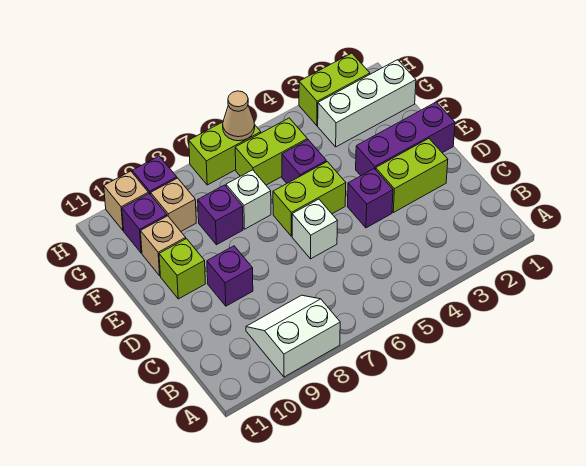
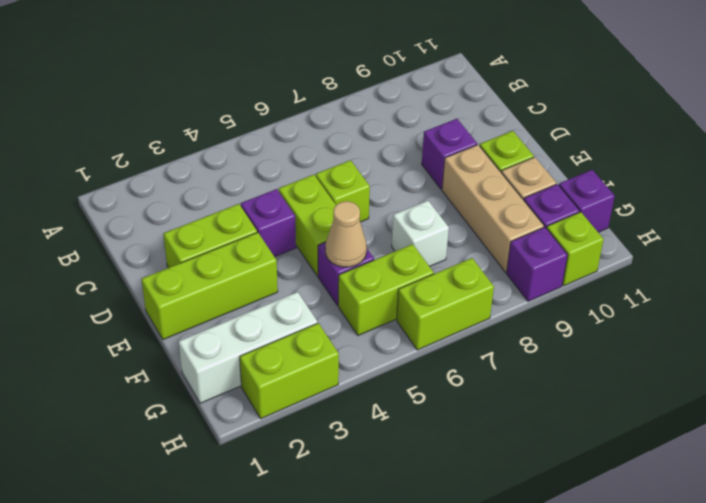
white slope A8:B9 level 1 top A -> none
white brick D6 level 1 -> lime brick D6 level 1
purple brick E1:E3 level 1 -> lime brick E1:E3 level 1
lime brick E5:E6 level 1 -> lime brick D5:E5 level 1
purple brick F8 level 1 -> purple brick G11 level 1
tan brick G9 level 1 -> tan brick E9:G9 level 1
tan cone H6 level 2 -> tan cone F5 level 2
tan brick H10 level 1 -> lime brick H10 level 1

